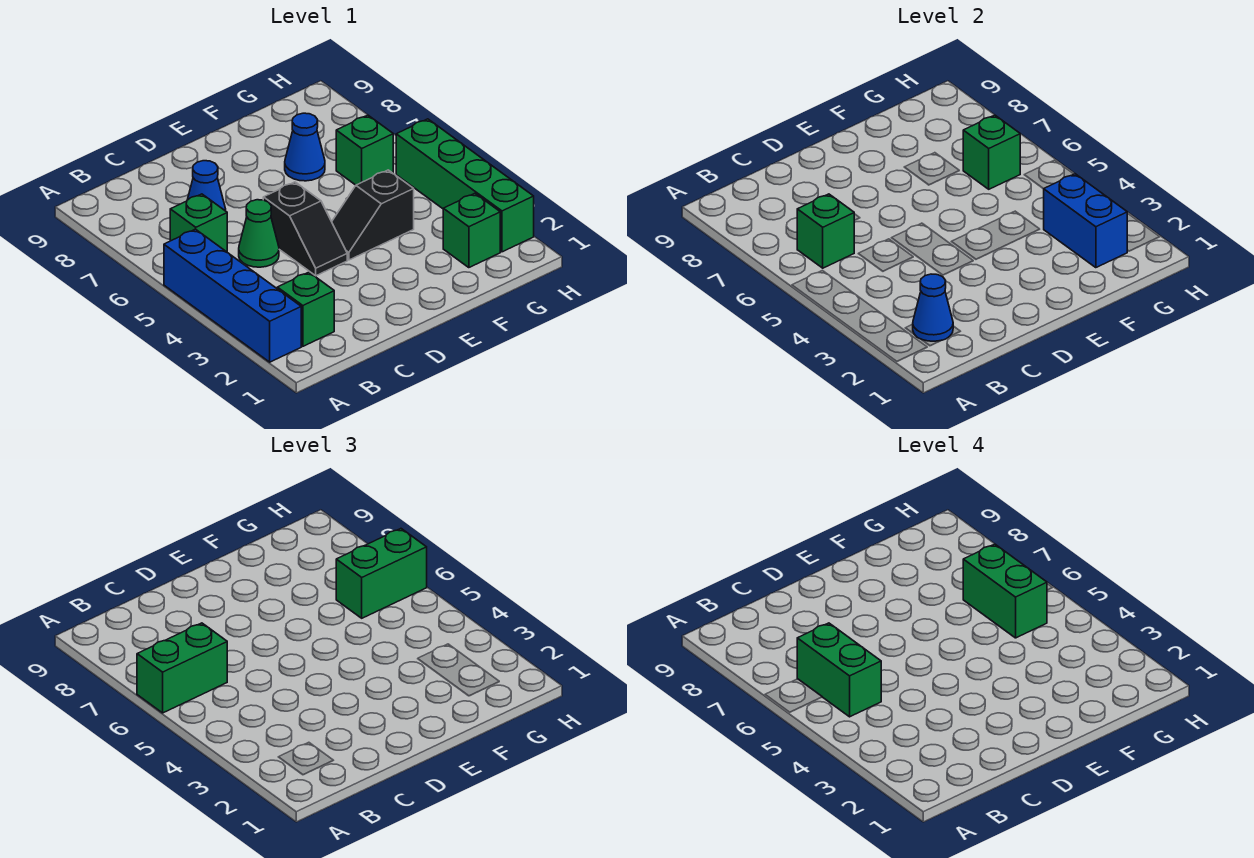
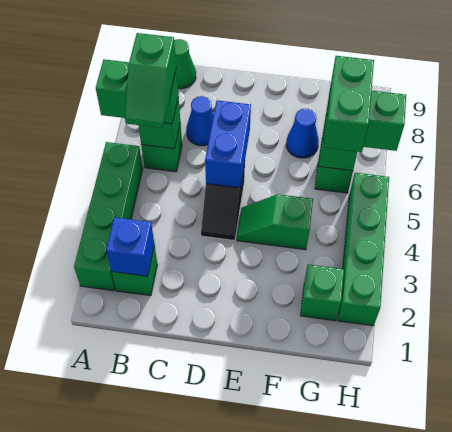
blue brick A2:A5 level 1 -> green brick A2:A5 level 1
blue cone B2 level 2 -> blue brick B2 level 2
green brick B5:B6 level 4 -> green slope B5:B6 level 4 top 6
green cone C5 level 1 -> green cone B9 level 1
black slope E4:F4 level 1 top F -> green slope E4:F4 level 1 top F
blue brick G2:G3 level 2 -> blue brick D5:D6 level 2

